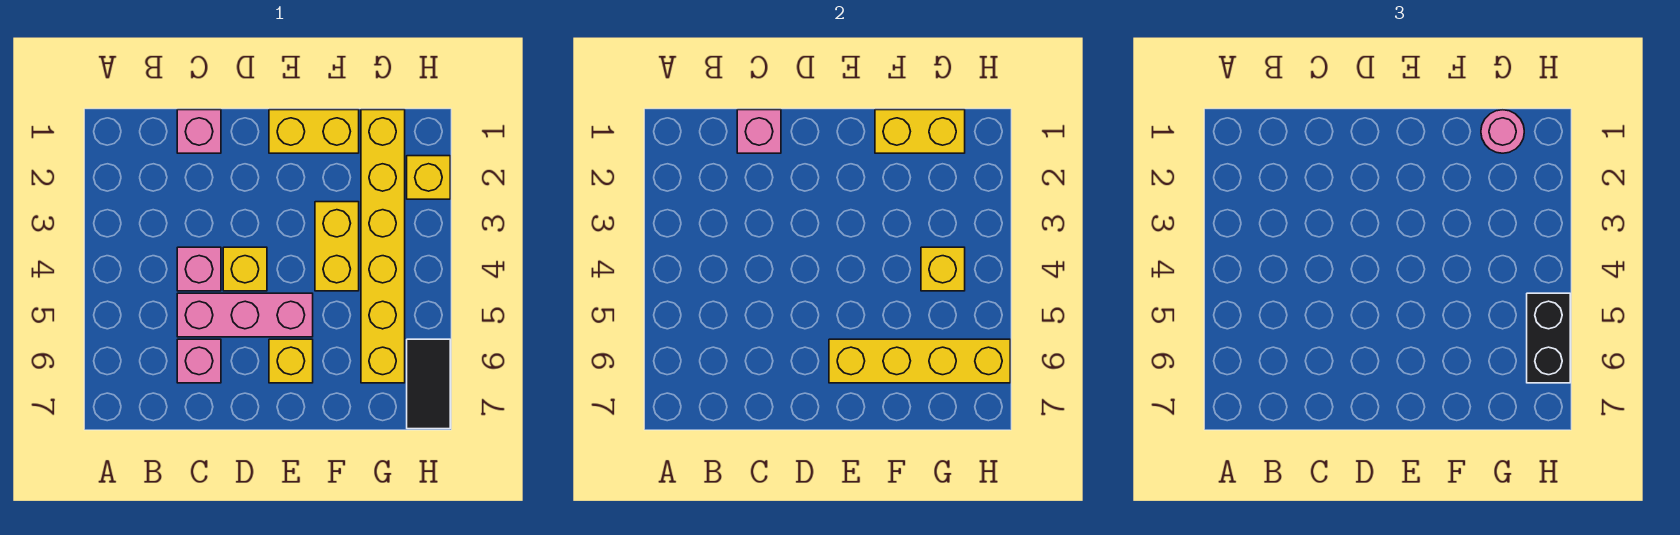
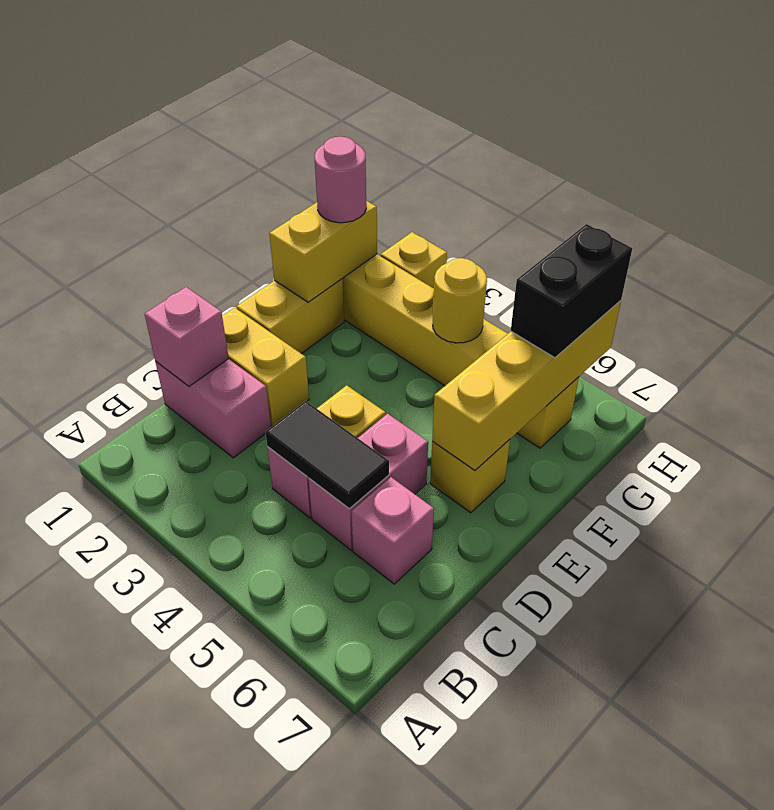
pink brick C1 level 1 -> pink brick C1:C2 level 1
pink brick C5:E5 level 1 -> pink brick C5:D5 level 1
yellow brick F3:F4 level 1 -> yellow brick D1:D2 level 1
yellow brick G4 level 2 -> yellow round brick G4 level 2
black brick H5:H6 level 3 -> black brick G6:H6 level 3
black tile H6:H7 level 1 -> black tile C4:C5 level 2

